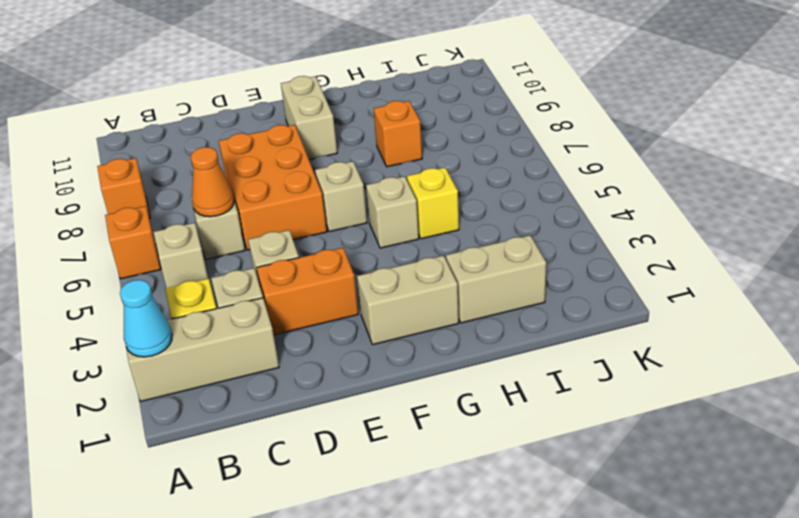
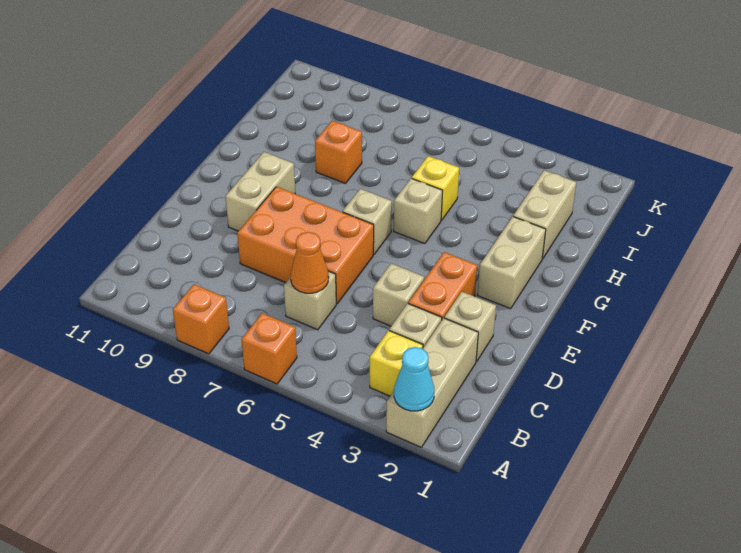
tan brick B5 level 1 -> tan brick D2 level 1
tan brick F9:F10 level 1 -> tan brick E9:F9 level 1

